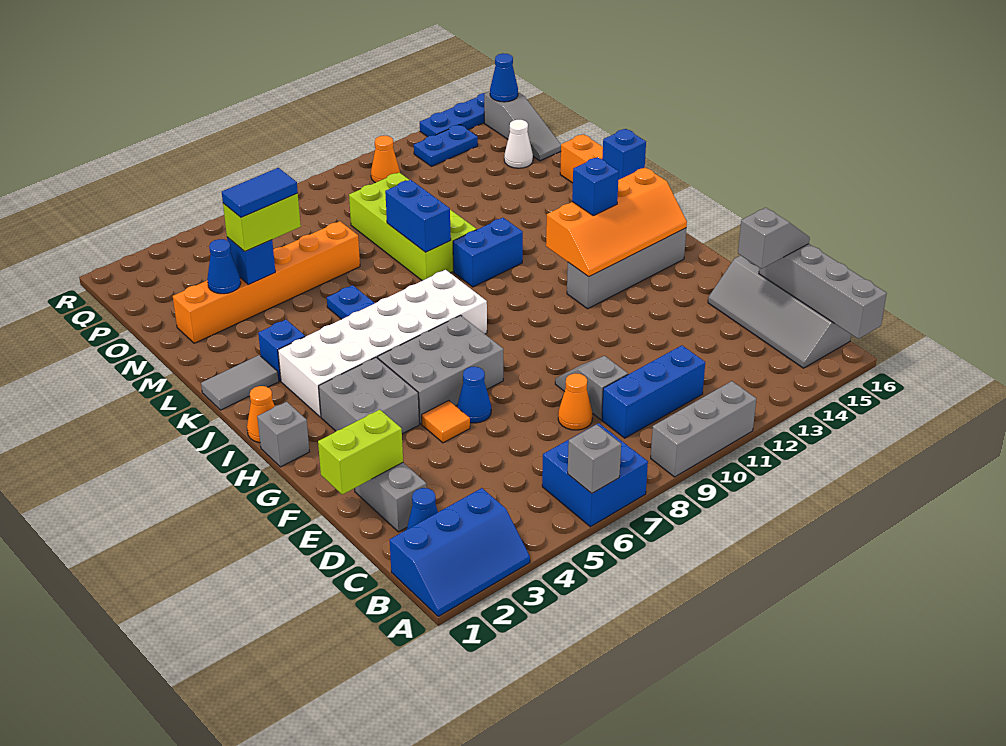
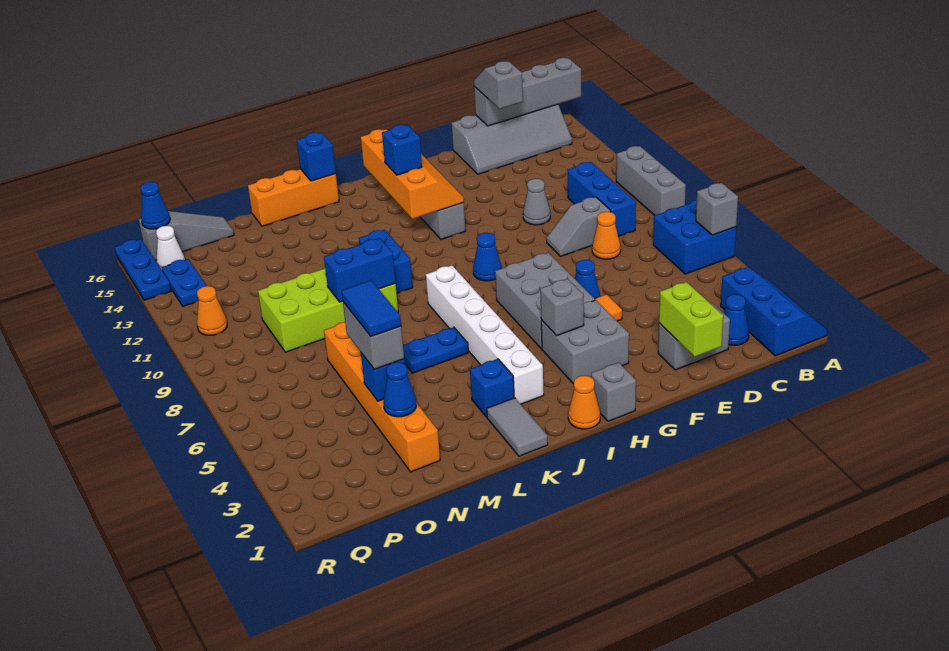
none -> grey cone E11 level 1
none -> grey brick H4 level 2
none -> blue cone H9 level 1
white brick I3:J8 level 1 -> white brick J3:J8 level 1
lime brick N4:N5 level 3 -> grey brick N4:N5 level 3
white cone O15 level 1 -> white cone Q15 level 1

